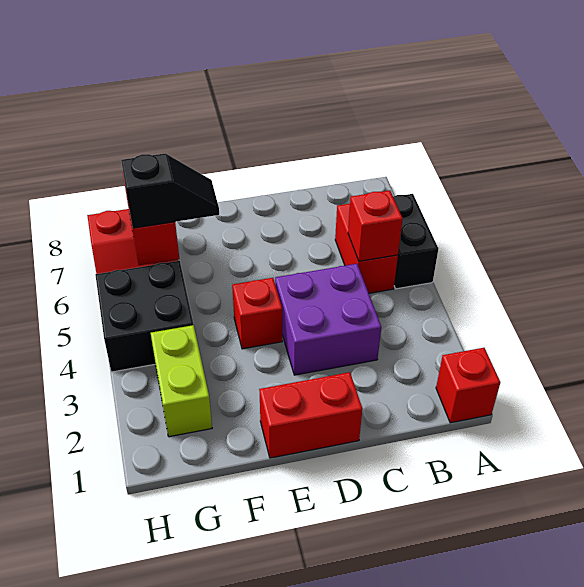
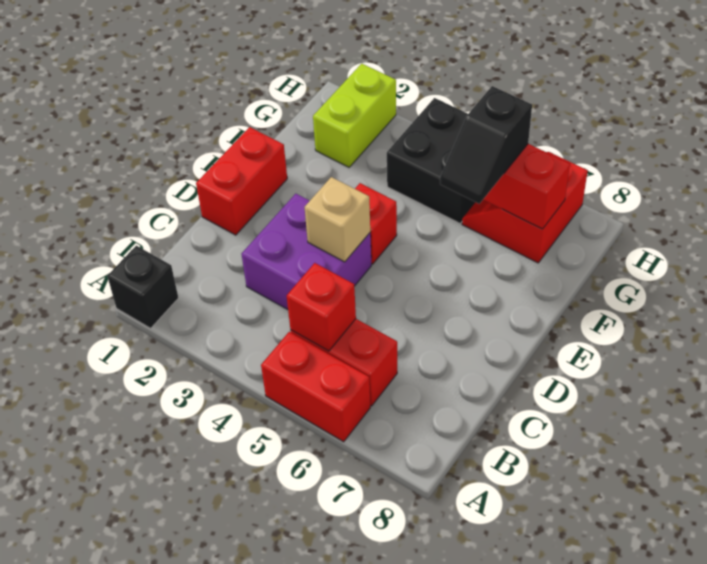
red brick A1 level 1 -> black brick A1 level 1
black brick A5:A6 level 1 -> red brick A5:A6 level 1
none -> tan brick D4 level 2
lime brick G2:G3 level 1 -> lime brick G2:H2 level 1

